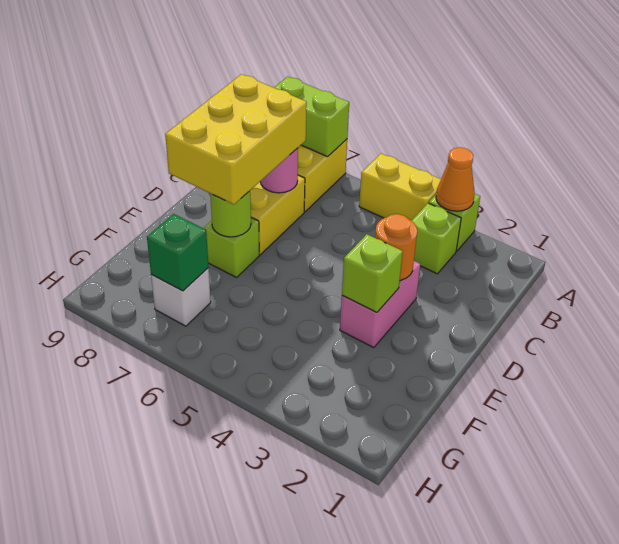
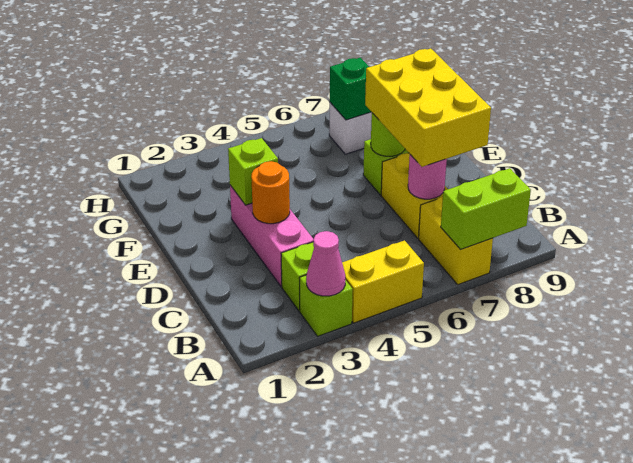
orange cone A3 level 2 -> pink cone A3 level 2
pink brick D3:E3 level 1 -> pink brick C3:E3 level 1

